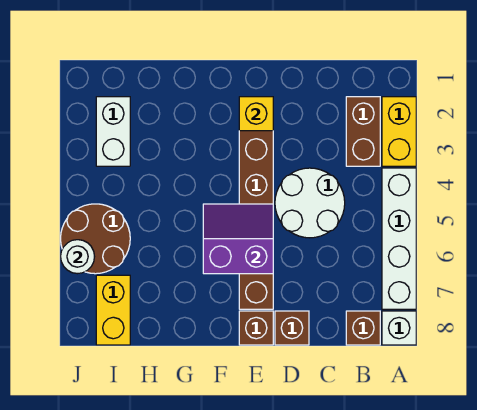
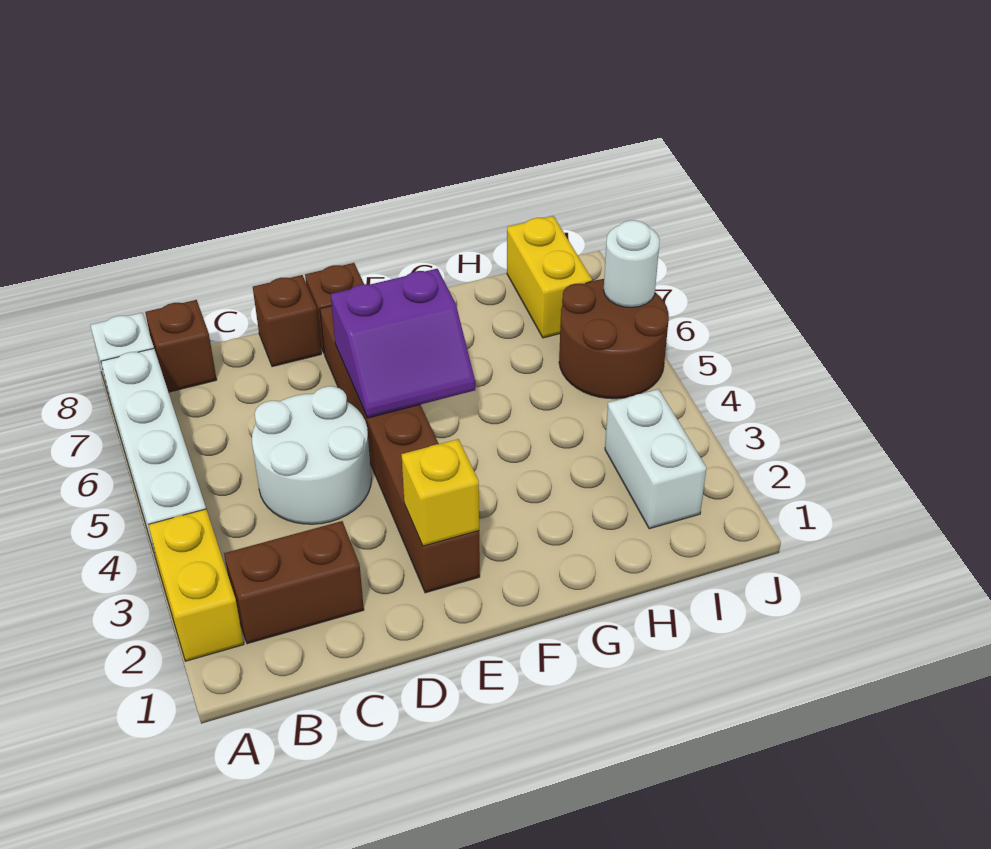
brown brick B2:B3 level 1 -> brown brick B2:C2 level 1

